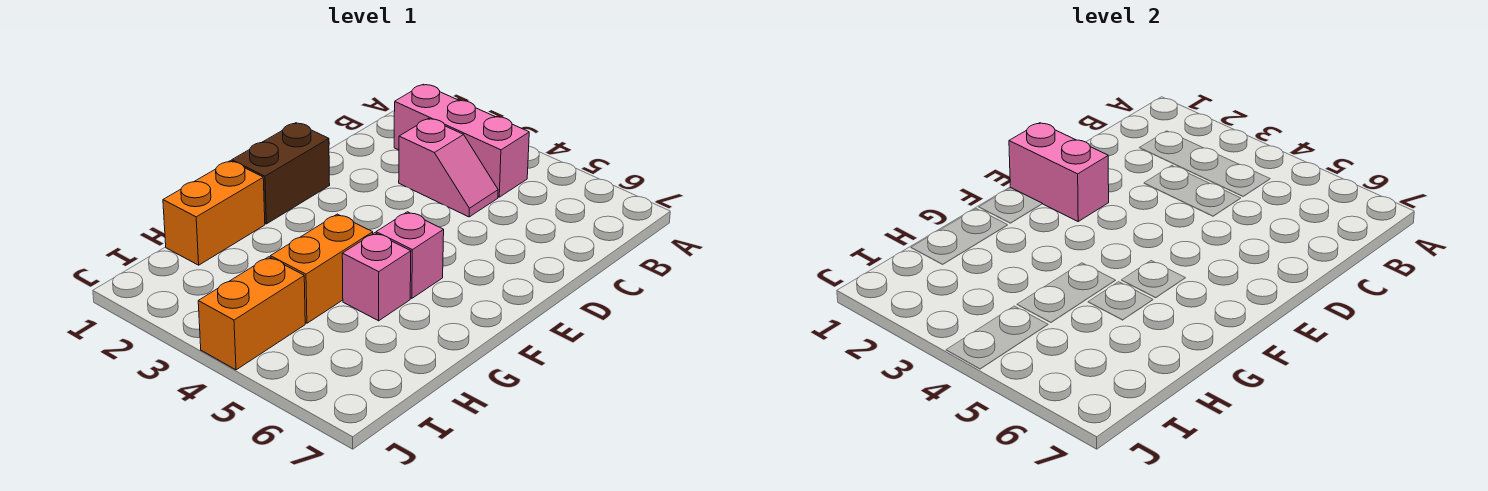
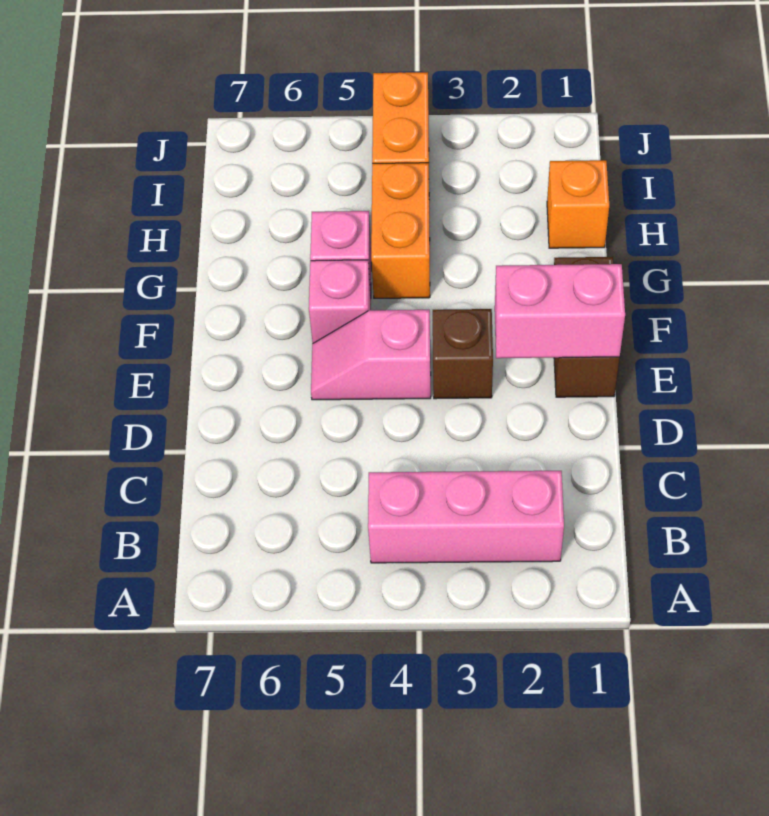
pink slope C3:C4 level 1 top 3 -> pink slope E4:E5 level 1 top 4
none -> brown brick E3 level 1
orange brick G1:H1 level 1 -> orange brick H1 level 1

